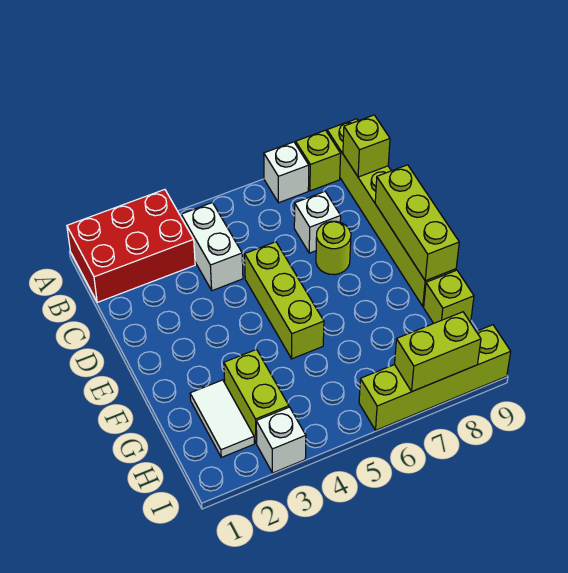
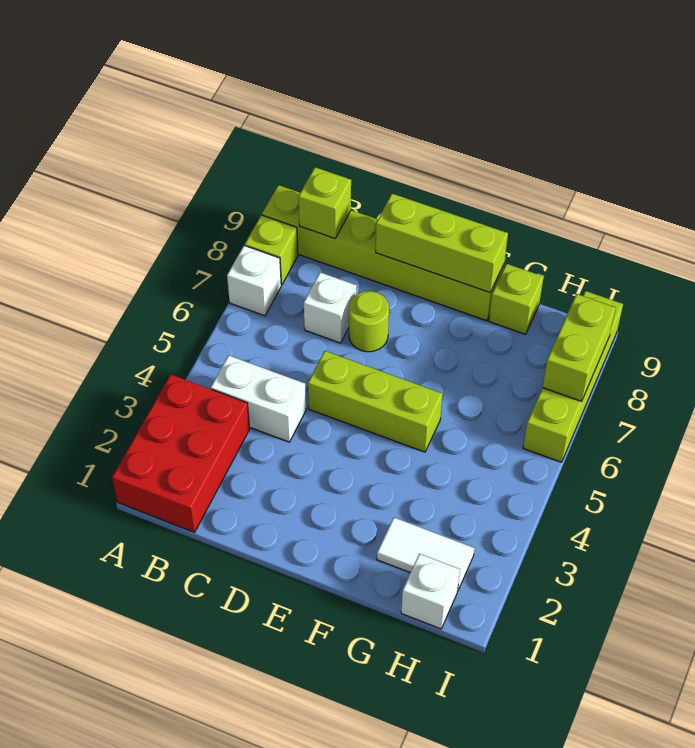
lime brick G3:H3 level 1 -> none
white brick I3 level 1 -> white brick H1 level 1

